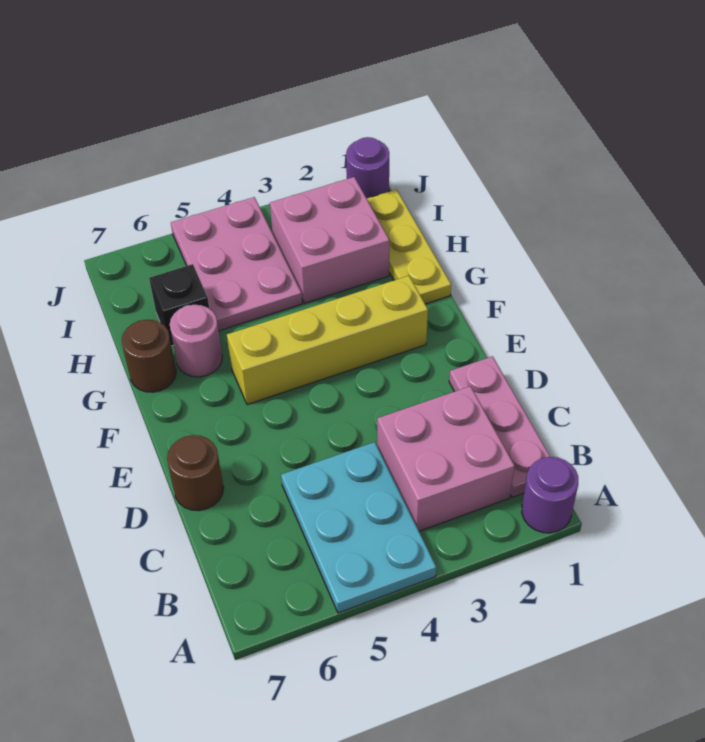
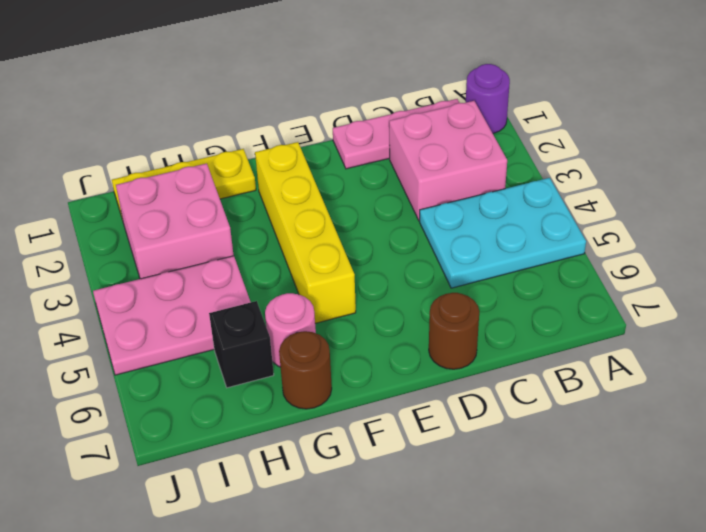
purple round brick J1 level 1 -> none

